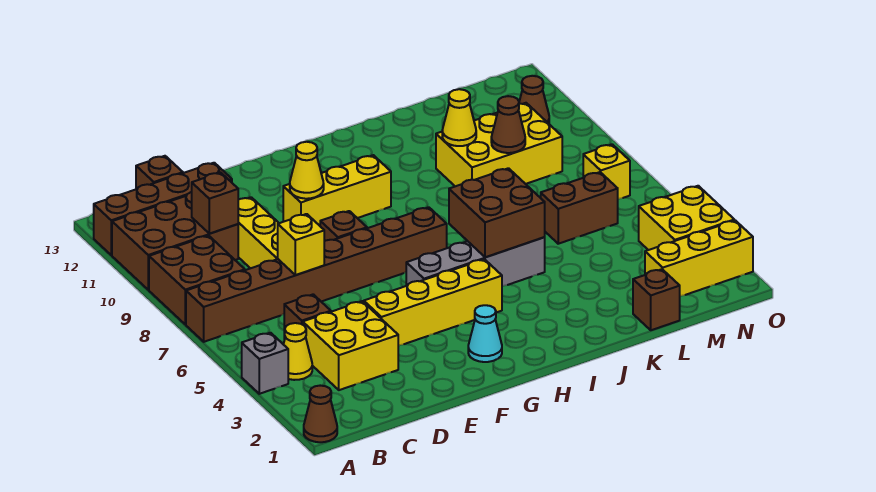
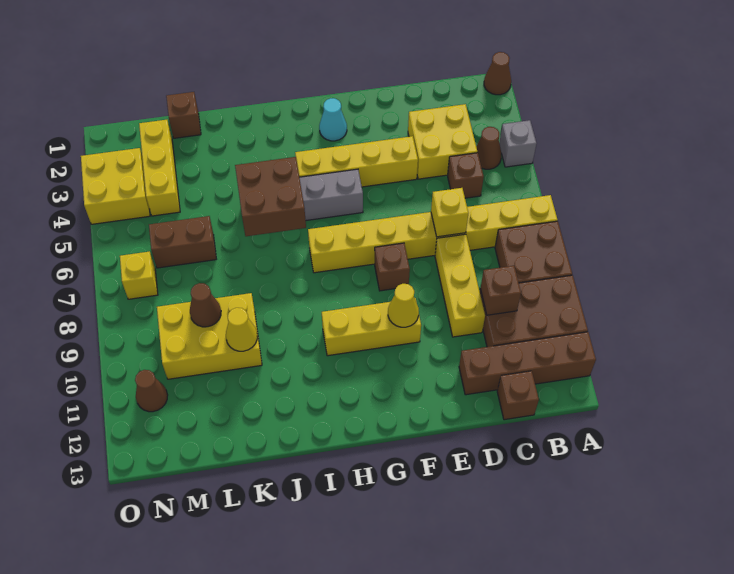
brown brick A7:H7 level 1 -> yellow brick A7:H7 level 1
yellow cone B4 level 1 -> brown cone B4 level 1
yellow brick M2:O2 level 1 -> yellow brick M2:M4 level 1

